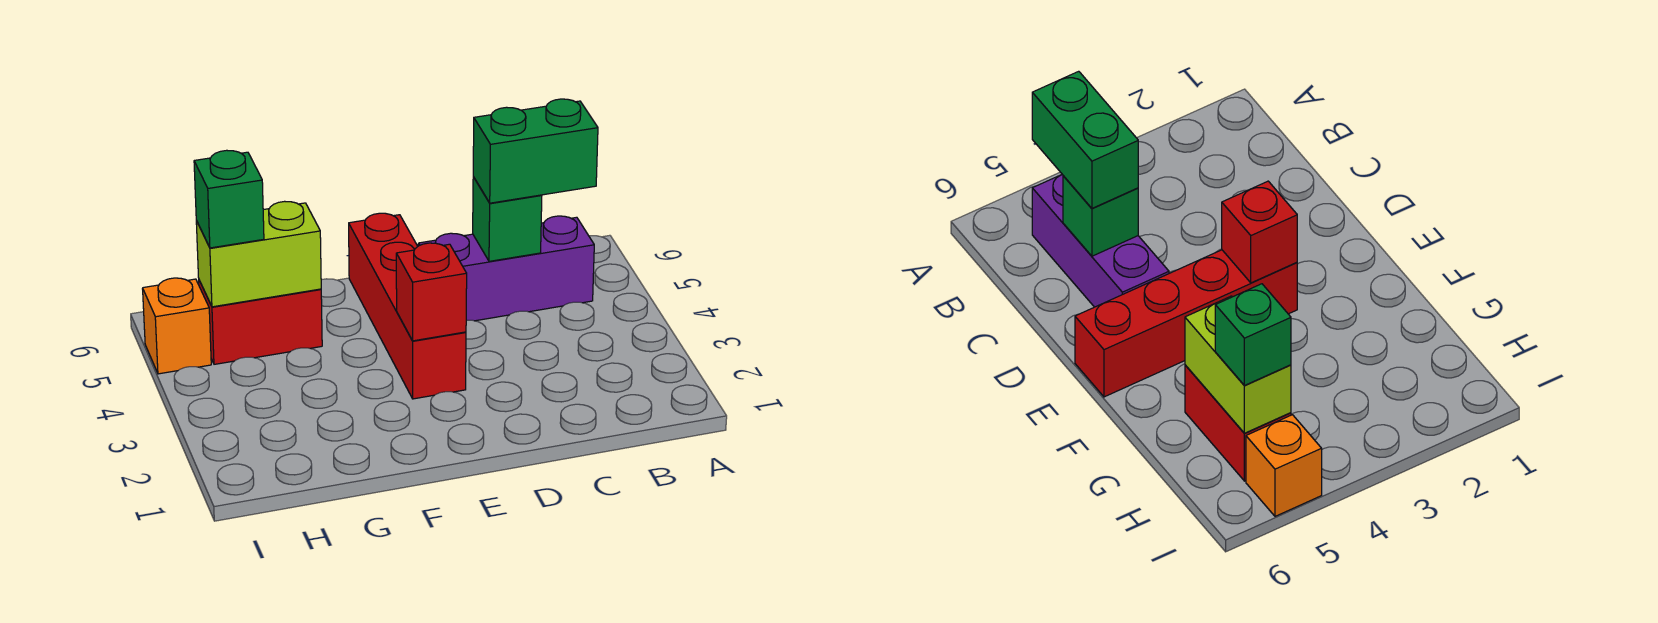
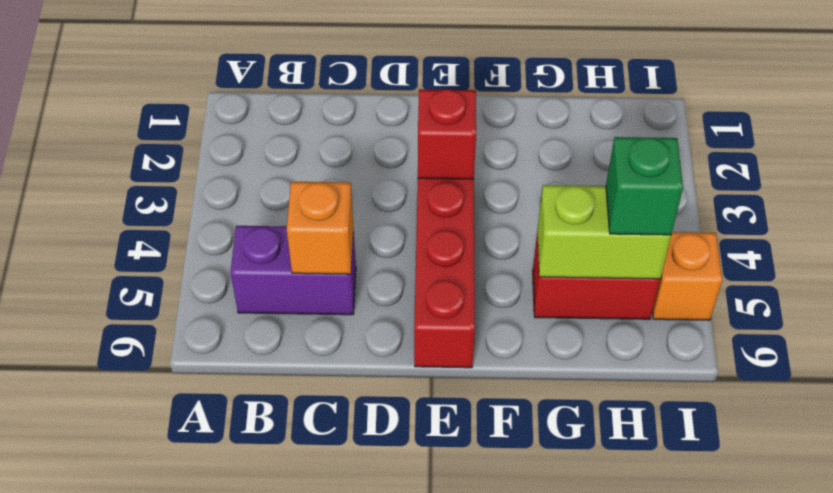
purple brick B5:D5 level 1 -> purple brick B5:C5 level 1
green brick B5:C5 level 3 -> none
green brick C5 level 2 -> orange brick C5 level 2

